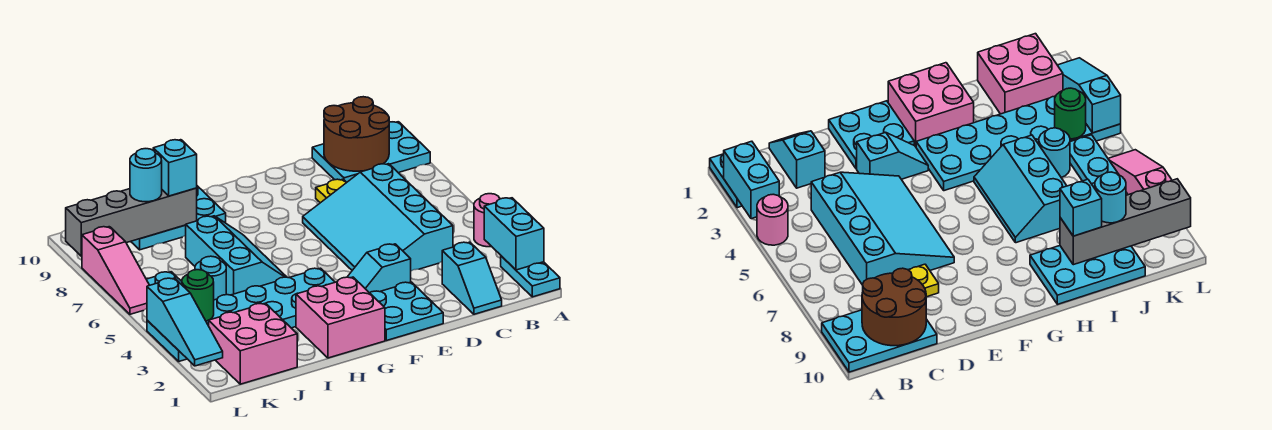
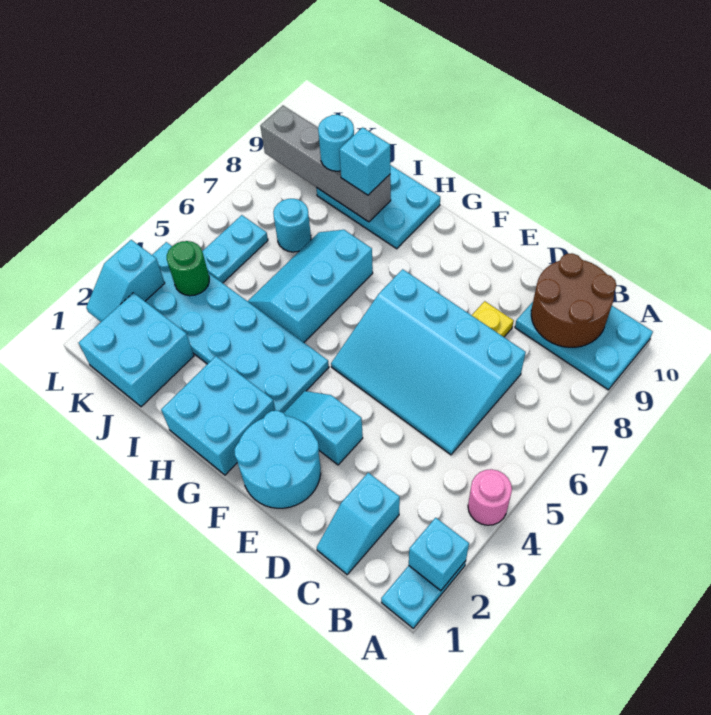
cyan brick A2:A3 level 2 -> cyan brick A2 level 2
cyan slope C4:E7 level 1 top C -> cyan slope C5:F7 level 1 top 7
cyan plate E1:F2 level 1 -> cyan round brick E1:F2 level 1
pink brick G1:H2 level 1 -> cyan brick G1:H2 level 1
cyan slope H5:I7 level 1 top I -> cyan slope H5:I7 level 1 top H
pink brick J1:K2 level 1 -> cyan brick J1:K2 level 1
cyan round brick J5 level 1 -> cyan round brick J7 level 1
cyan slope L2:L4 level 2 top 4 -> cyan slope L2:L3 level 2 top 3
pink slope L6:L8 level 1 top 8 -> none

